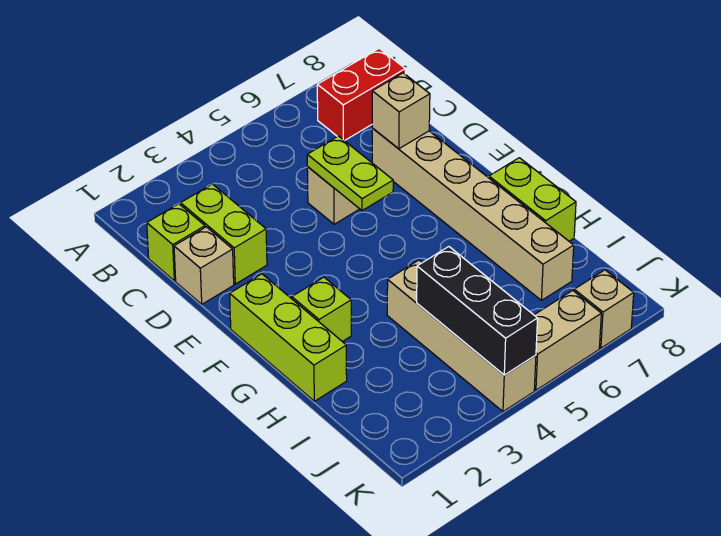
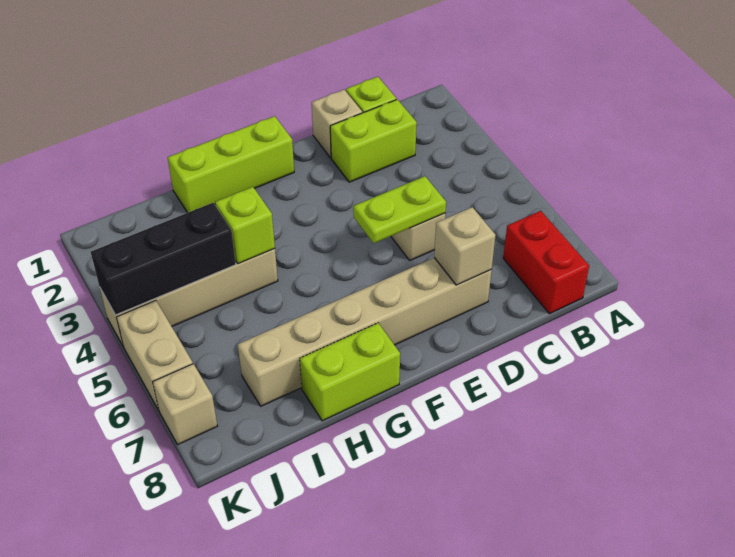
lime brick G2 level 1 -> lime brick H4 level 2

